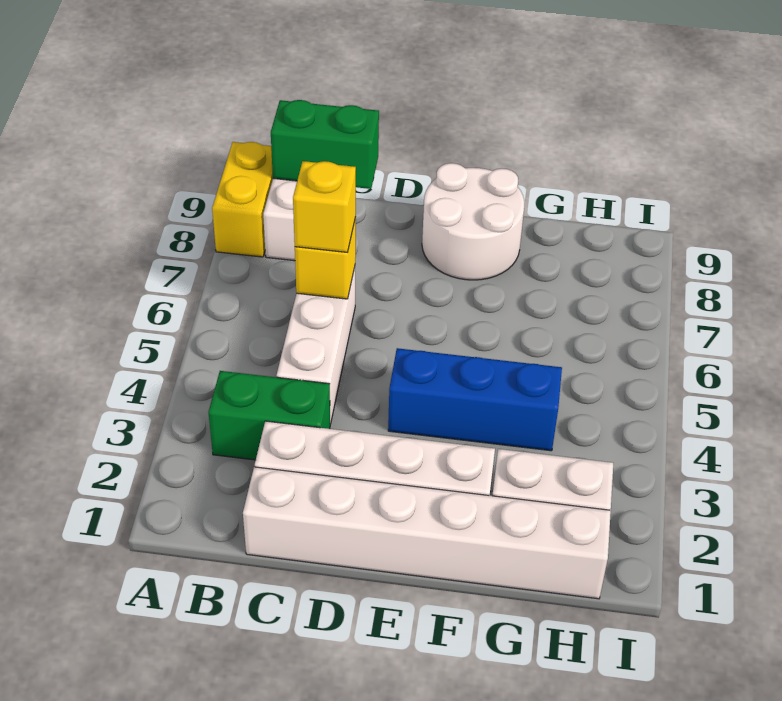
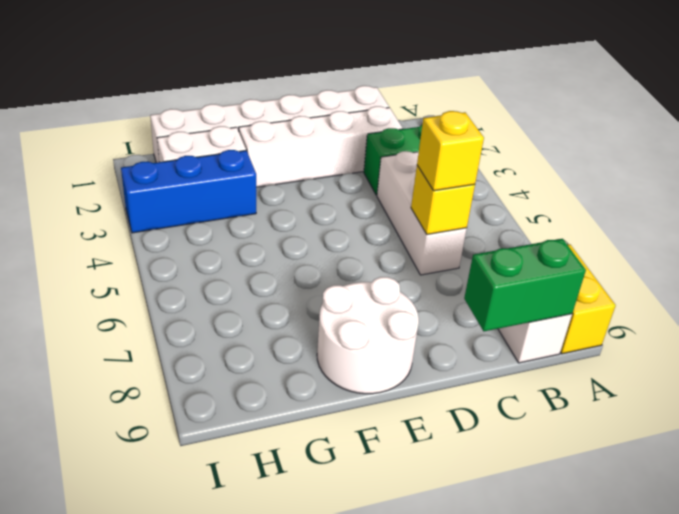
blue brick E4:G4 level 1 -> blue brick G3:I3 level 1

